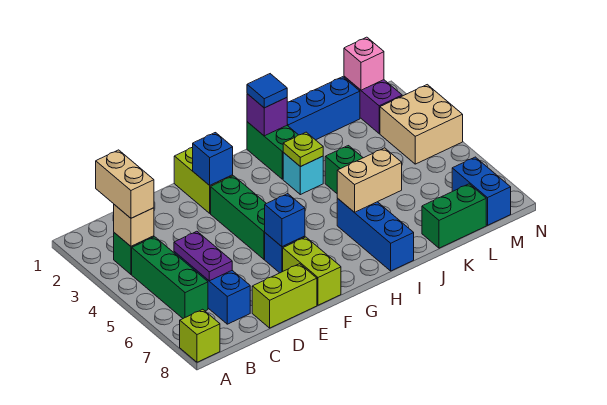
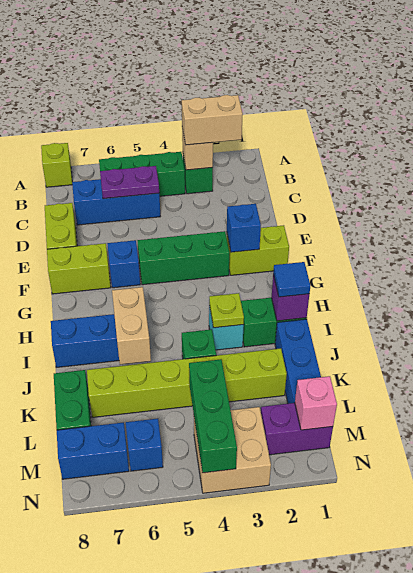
blue brick F6 level 2 -> blue brick M6 level 1
none -> lime brick K2:K7 level 1
none -> green brick L4:N4 level 2

